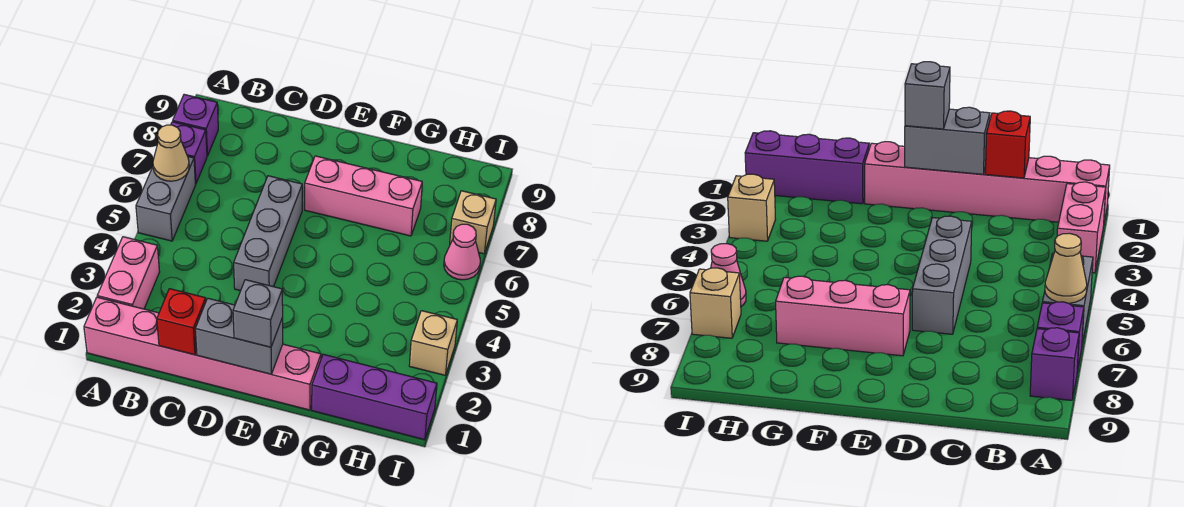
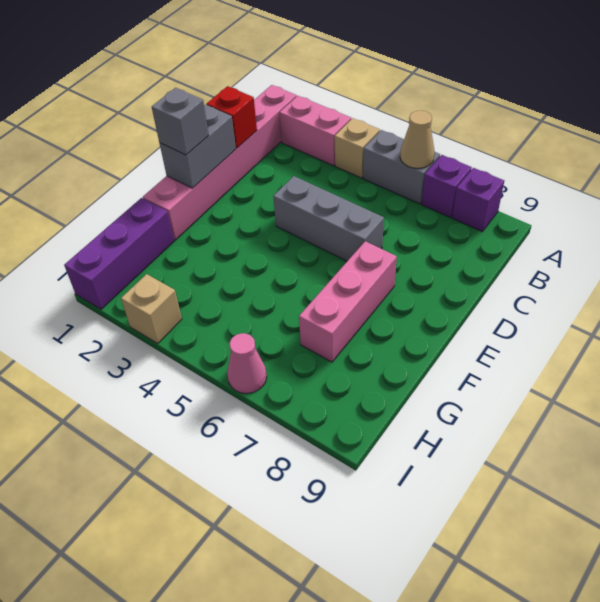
tan brick I7 level 1 -> tan brick A4 level 1

